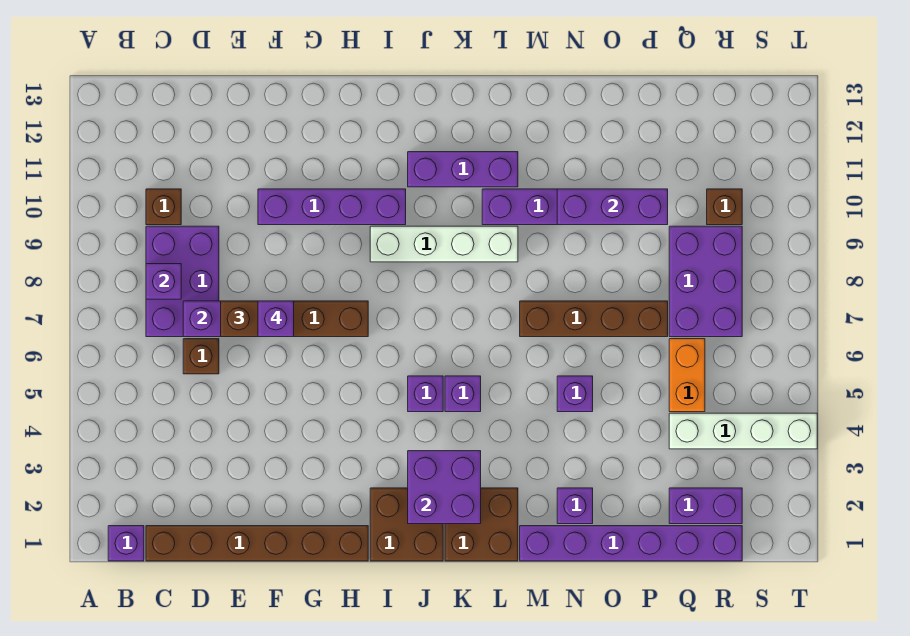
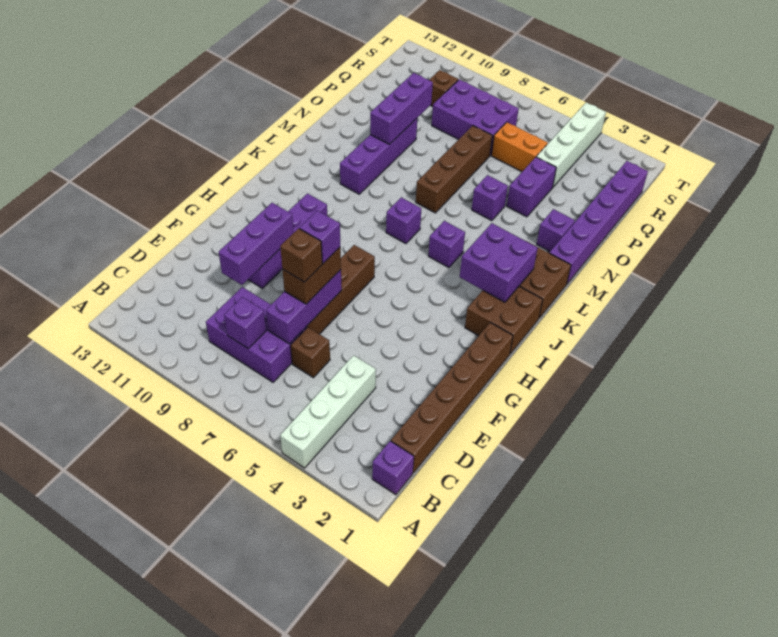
brown brick C10 level 1 -> brown brick E7 level 4
white brick I9:L9 level 1 -> white brick A4:D4 level 1
purple brick J5 level 1 -> purple brick K7 level 1
purple brick J11:L11 level 1 -> purple brick E10:G10 level 2
purple brick Q2:R2 level 1 -> purple brick O4:P4 level 1

